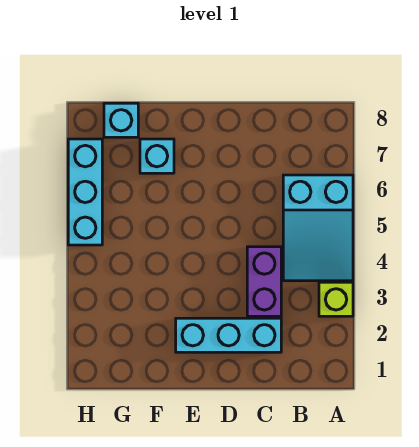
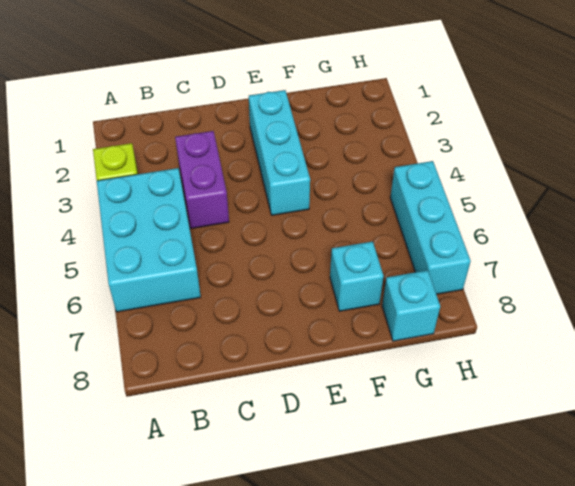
cyan slope A4:B6 level 1 top 6 -> cyan brick A4:B6 level 1
cyan brick C2:E2 level 1 -> cyan brick E2:E4 level 1

